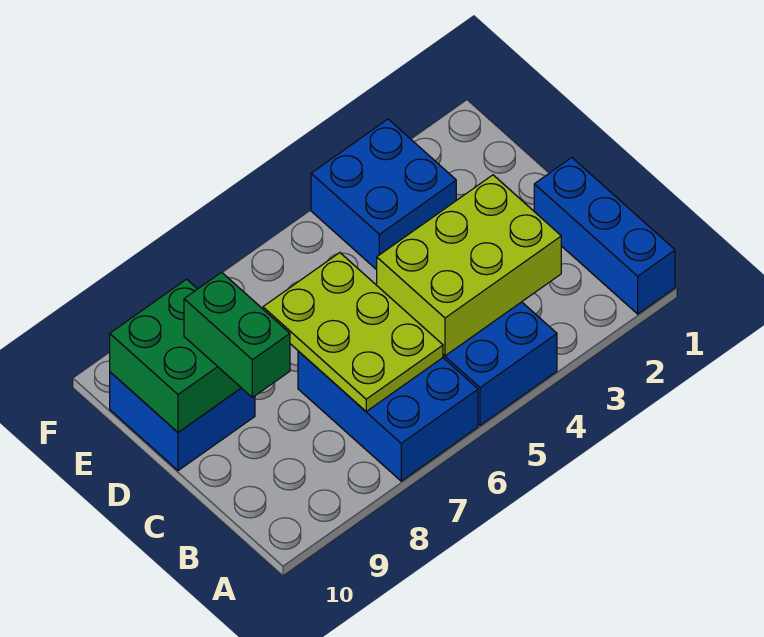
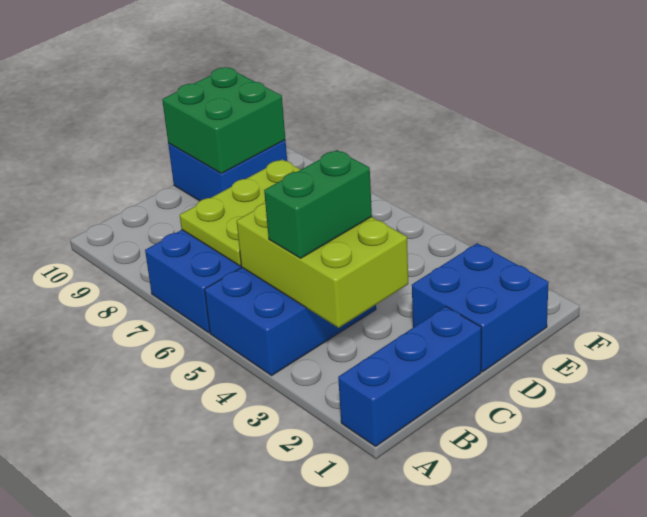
green brick C9:D9 level 3 -> green brick B4:C4 level 3
blue brick E3:F4 level 1 -> blue brick D1:E2 level 1

